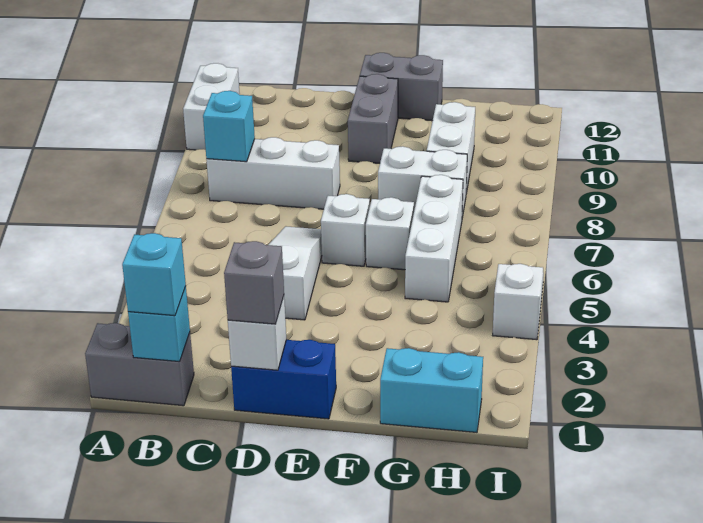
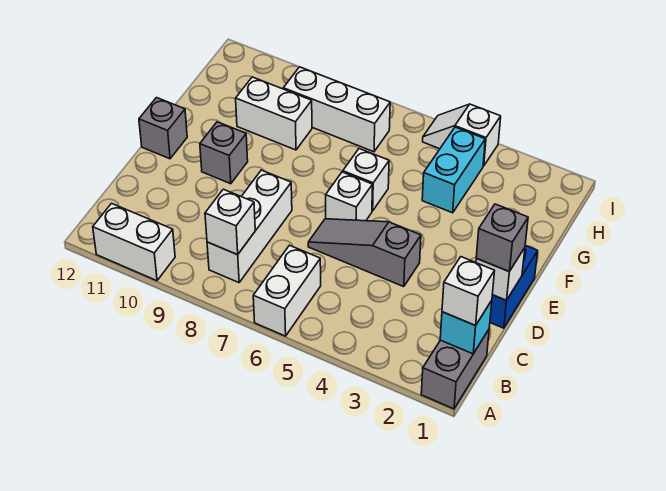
cyan brick B1 level 3 -> white brick B1 level 3
cyan brick B8 level 2 -> white brick B8 level 2
white slope D4:D6 level 1 top 4 -> grey slope D4:D6 level 1 top 4
grey brick E10:E11 level 1 -> grey brick E10 level 1
grey brick E12:F12 level 1 -> grey brick E12 level 1
white brick F8:G8 level 1 -> white brick A6:B6 level 1
cyan brick G1:H1 level 1 -> cyan brick G4:H4 level 1
white brick G5:G7 level 1 -> white brick H7:H9 level 1

